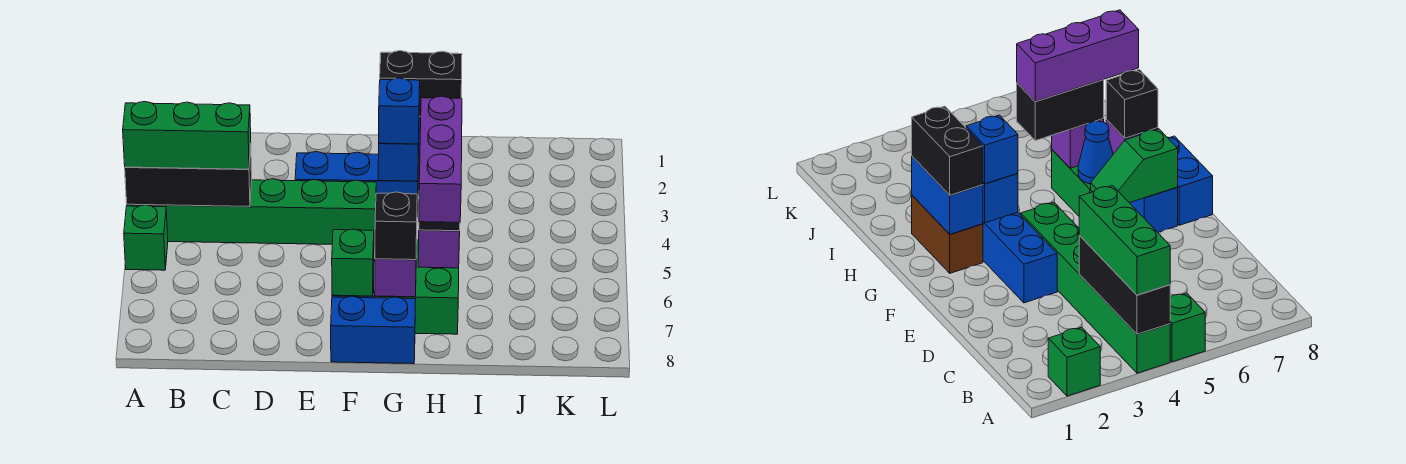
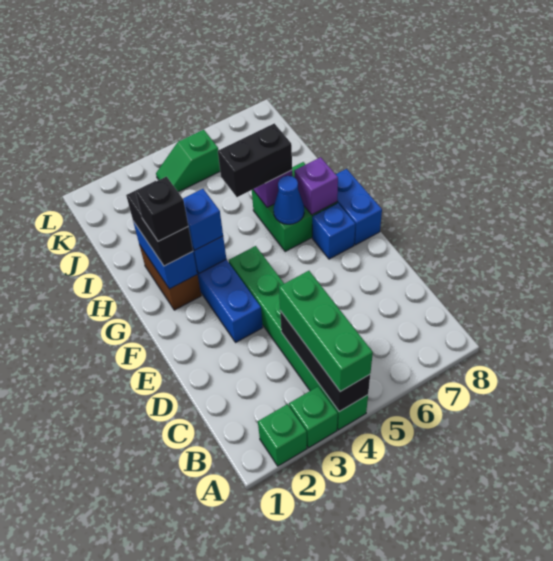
green brick A5 level 1 -> green brick A3 level 1
green slope F6:F7 level 2 top 7 -> green slope K4:K5 level 1 top 5
black brick G7 level 3 -> black brick G2 level 4
purple brick H5:H7 level 4 -> none

